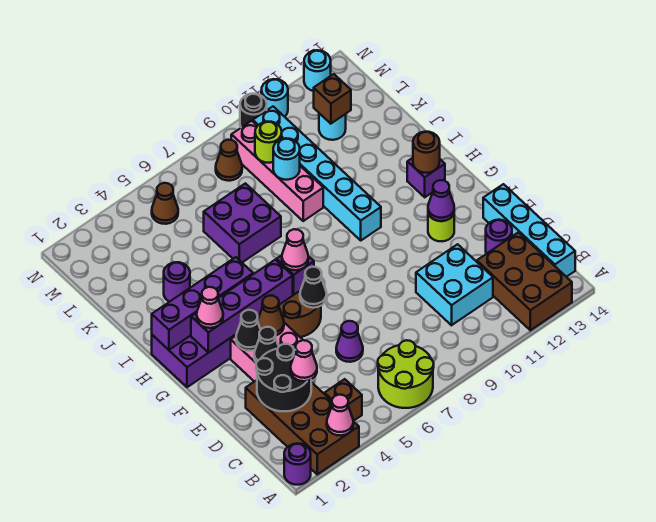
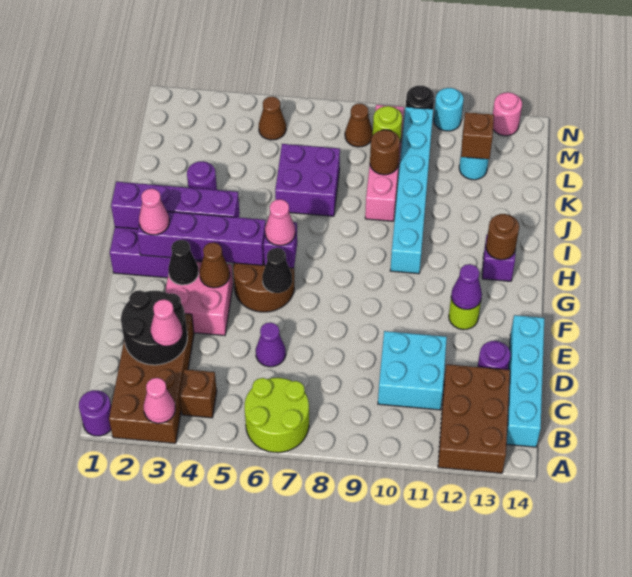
black cone E3 level 2 -> none
cyan round brick K9 level 2 -> brown round brick K9 level 2
cyan round brick N13 level 1 -> pink round brick N13 level 1

